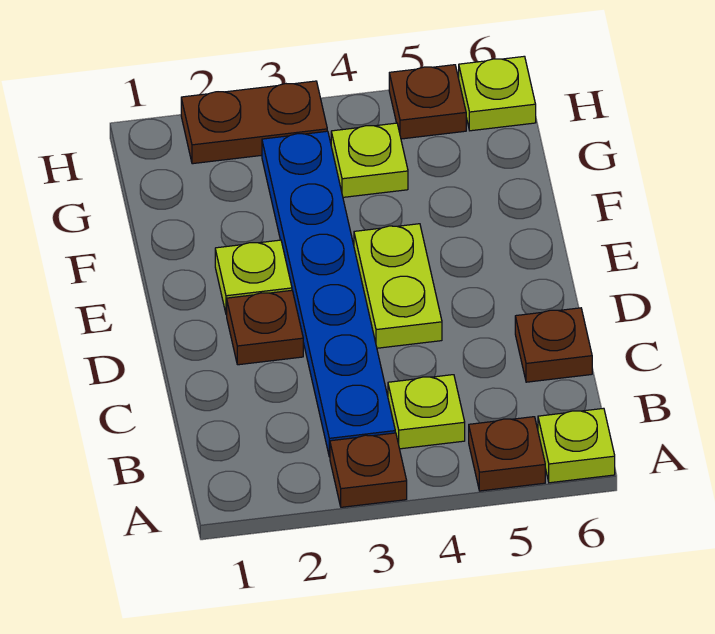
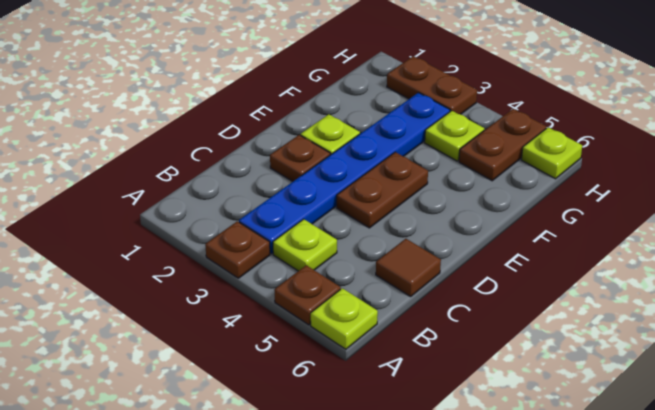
brown plate C6 level 1 -> brown tile C6 level 1
lime plate D4:E4 level 1 -> brown plate D4:E4 level 1
brown plate H5 level 1 -> brown plate G5:H5 level 1

